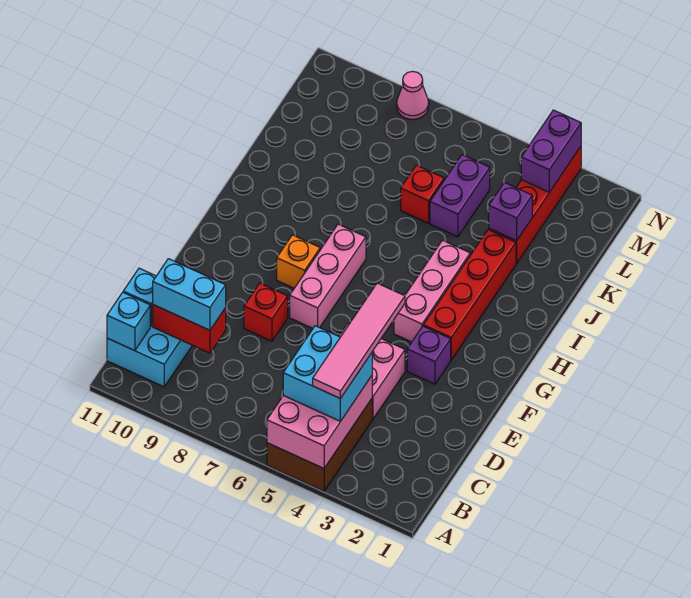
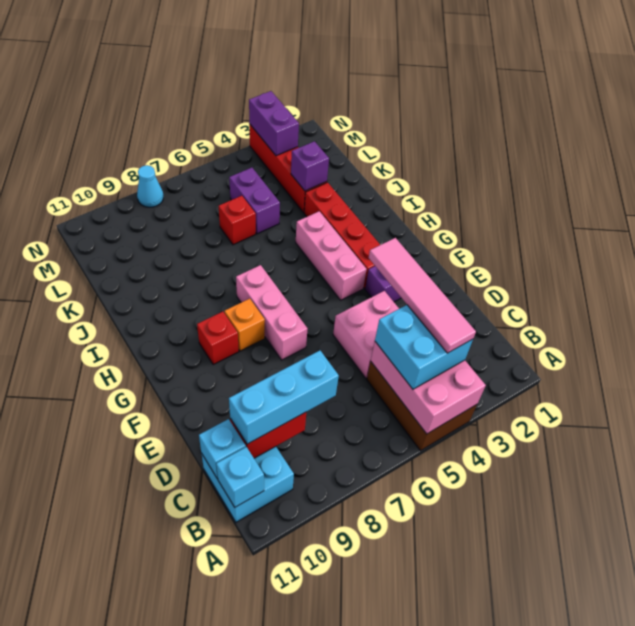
cyan brick C9:C10 level 3 -> cyan brick C8:C10 level 3
red brick E8 level 1 -> red brick G9 level 1
pink cone N8 level 1 -> cyan cone N8 level 1

